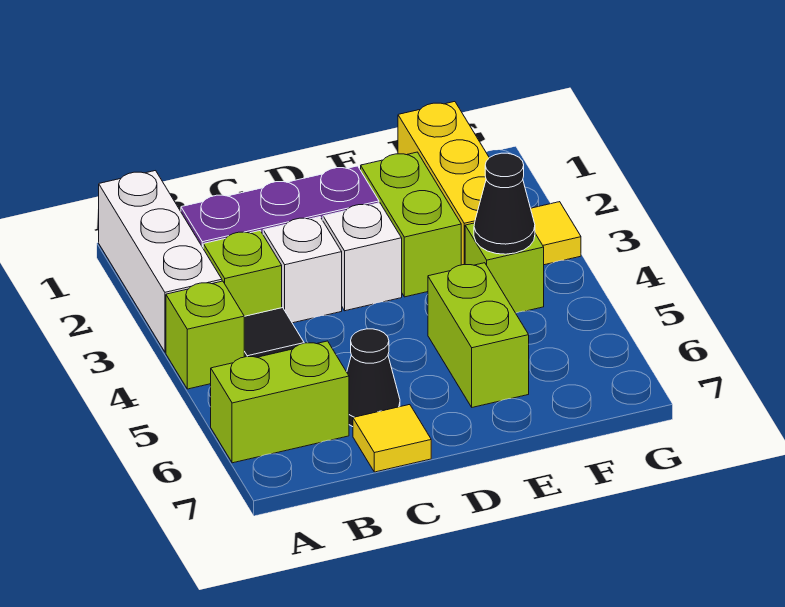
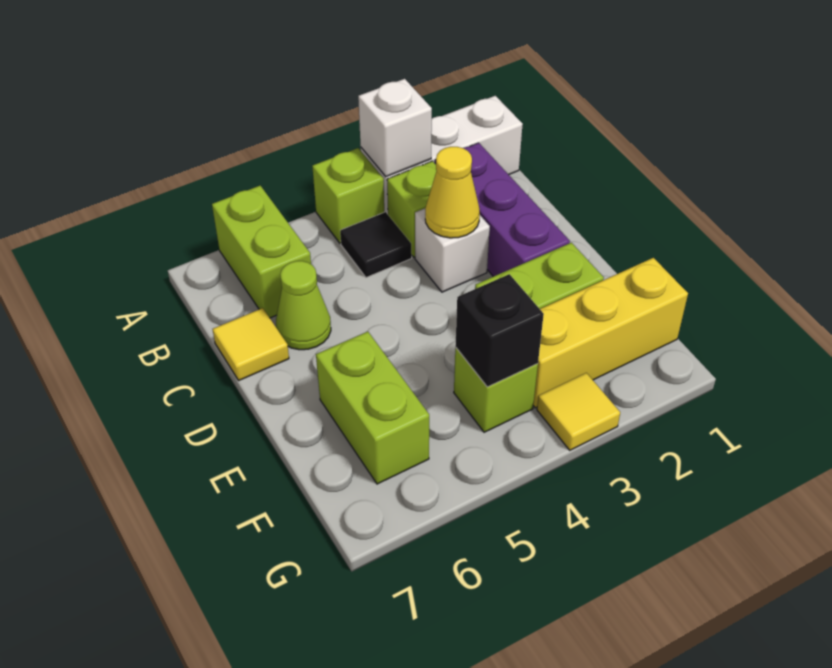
none -> yellow cone C3 level 2
black cone C6 level 1 -> lime cone C6 level 1
white brick D3 level 1 -> white brick A3 level 2
lime brick E5:E6 level 1 -> lime brick E6:F6 level 1
black cone F4 level 2 -> black brick F4 level 2

